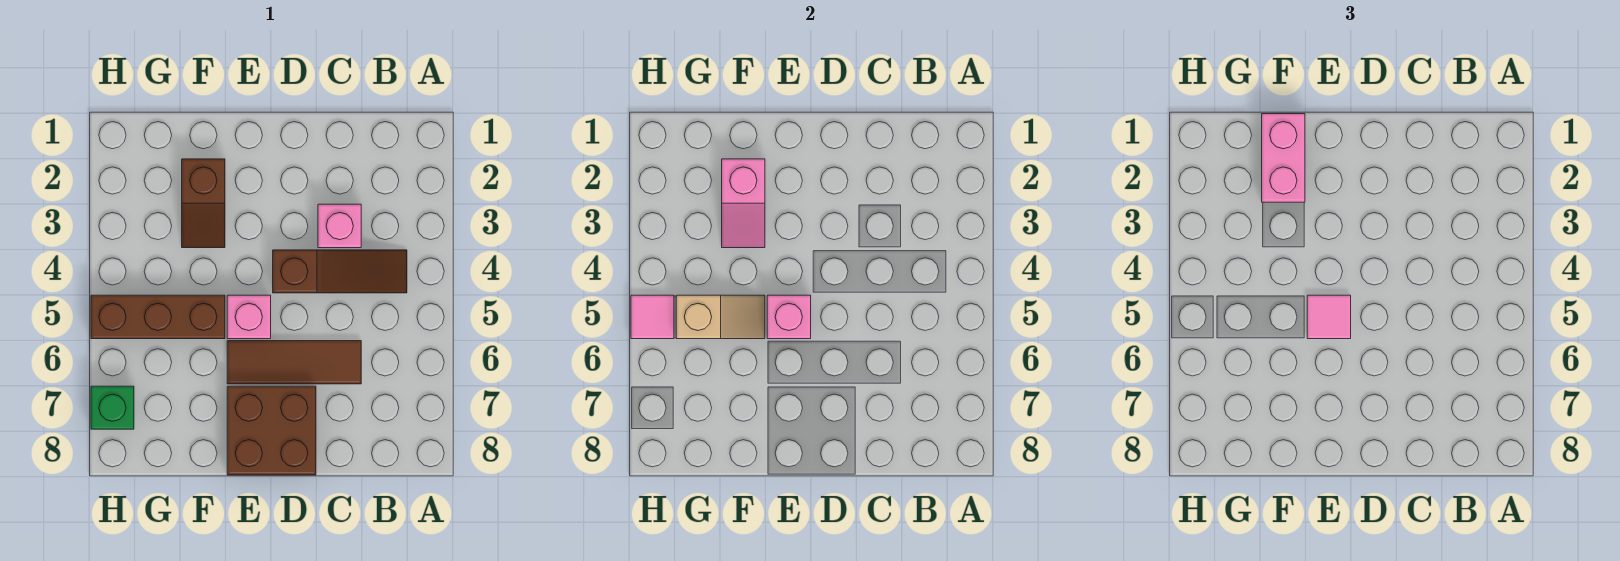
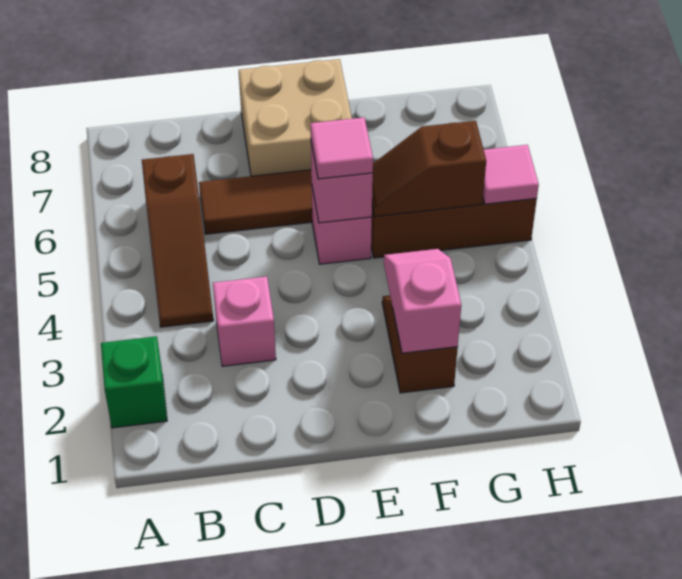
brown slope B4:D4 level 1 top D -> brown slope B4:B6 level 1 top 6
brown brick D7:E8 level 1 -> tan brick D7:E8 level 1
pink brick F1:F2 level 3 -> none
tan slope F5:G5 level 2 top G -> brown slope F5:G5 level 2 top G
green brick H7 level 1 -> green brick A2 level 1

